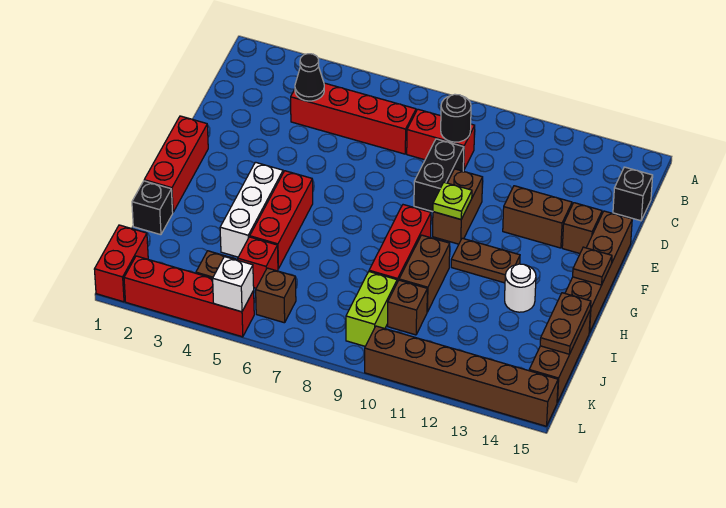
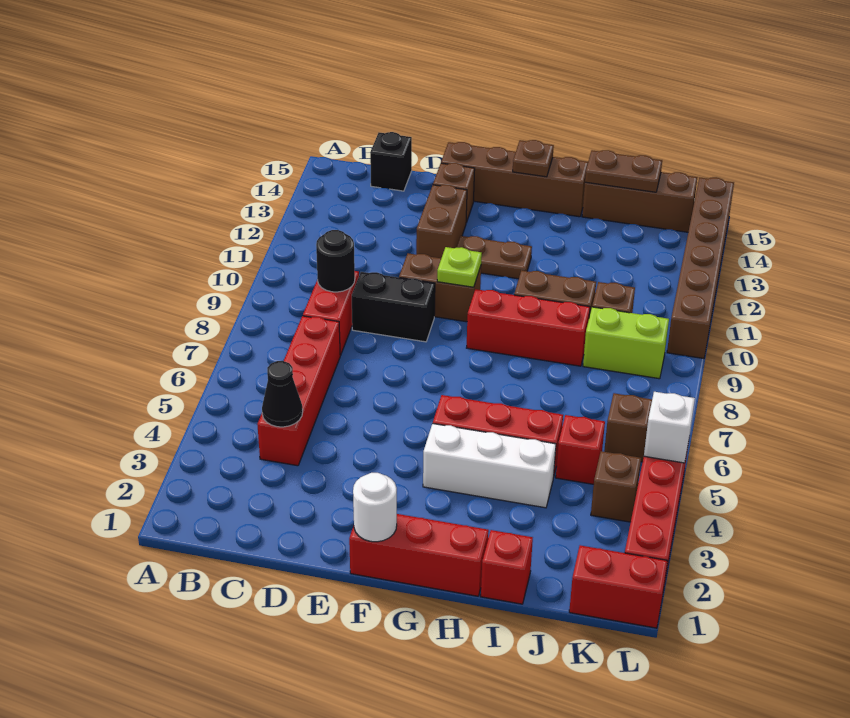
brown plate G11:G12 level 1 -> brown plate F12:G12 level 1
white round brick H13 level 1 -> white round brick F1 level 2
black brick I1 level 1 -> red brick I1 level 1

